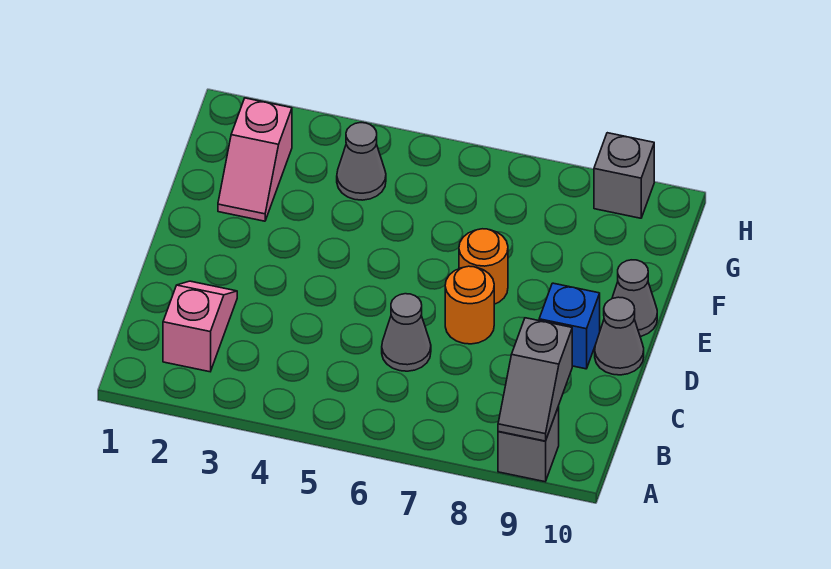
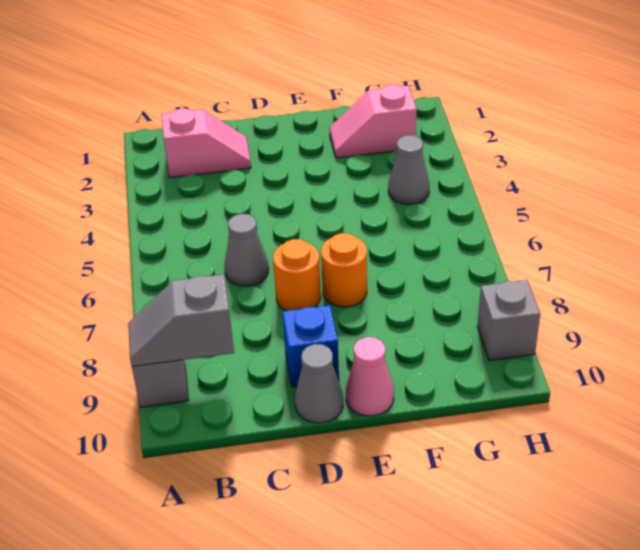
grey cone E10 level 1 -> pink cone E10 level 1

